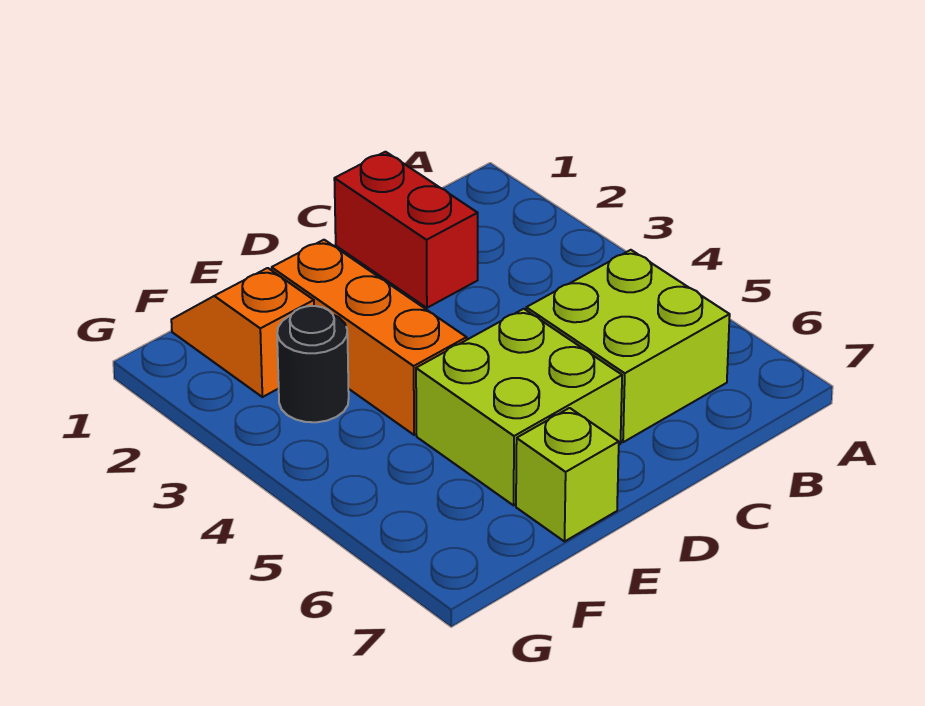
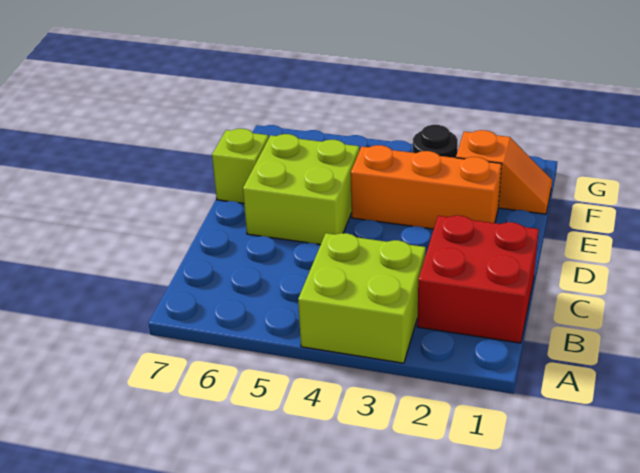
lime brick B5:C6 level 1 -> lime brick A3:B4 level 1
red brick C1:C2 level 1 -> red brick B1:C2 level 1

